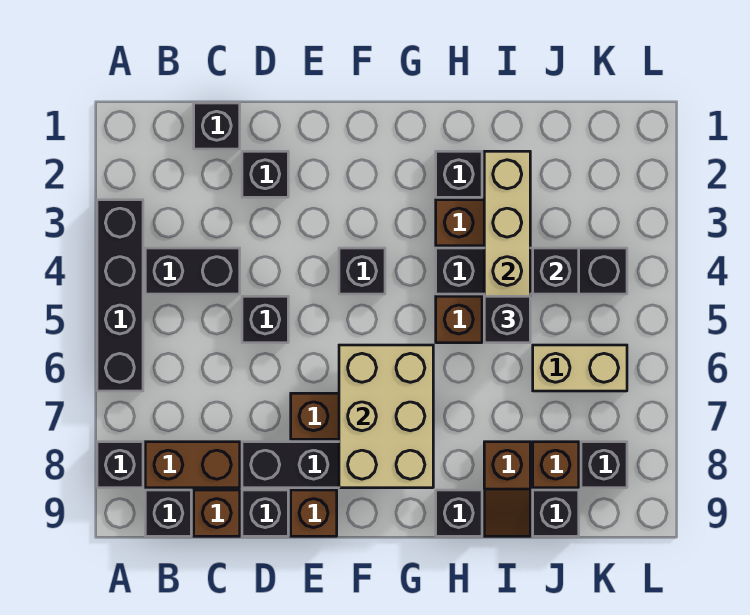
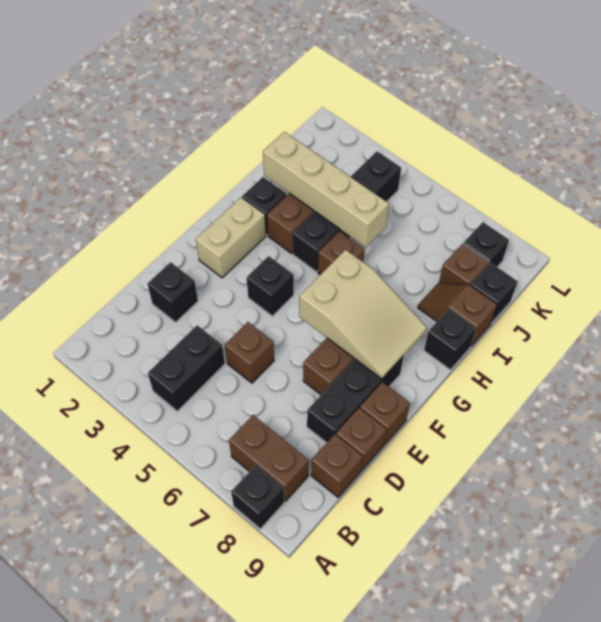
black brick A3:A6 level 1 -> none
brown brick B8:C8 level 1 -> brown brick B7:B8 level 1
black brick B9 level 1 -> none
black brick C1 level 1 -> none
black brick D5 level 1 -> brown brick D5 level 1
black brick D9 level 1 -> brown brick D9 level 1
tan brick F6:G8 level 2 -> tan slope F6:G8 level 2 top 6
black brick I5 level 3 -> none
brown slope I8:I9 level 1 top 8 -> brown slope I8:I9 level 1 top 9
black brick J4 level 2 -> none
tan brick J6:K6 level 1 -> tan brick F2:G2 level 1

